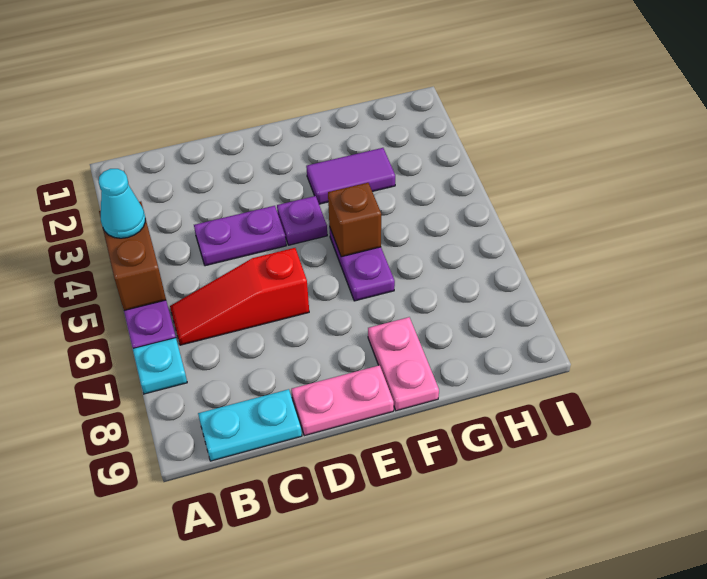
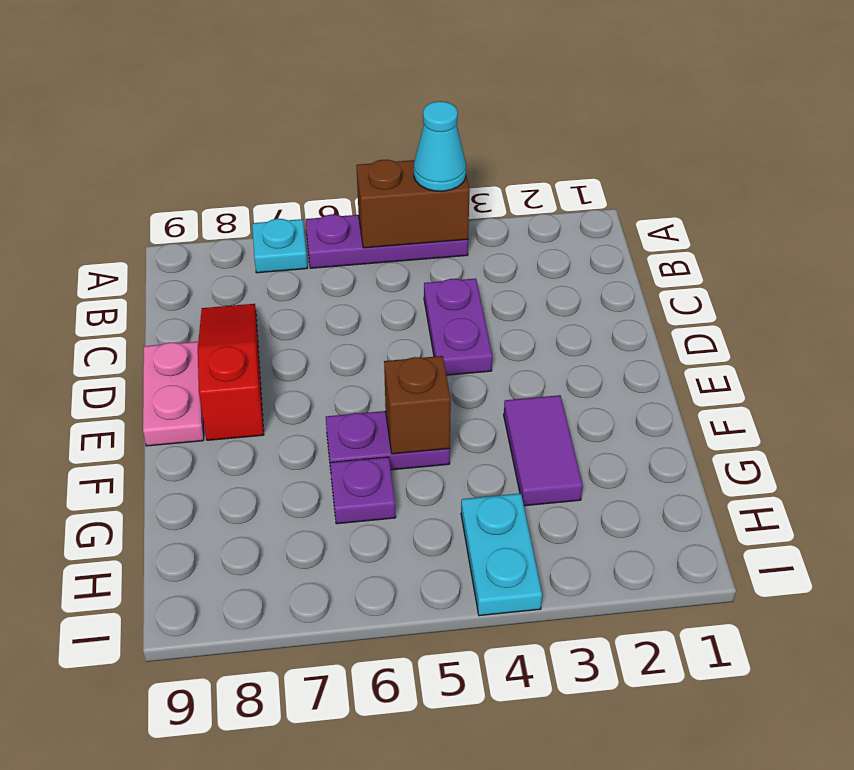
red slope B6:D6 level 1 top D -> red slope C8:E8 level 1 top E
cyan plate B9:C9 level 1 -> cyan plate H4:I4 level 1
purple plate E4 level 1 -> purple plate G6 level 1
pink plate F8:F9 level 1 -> none

